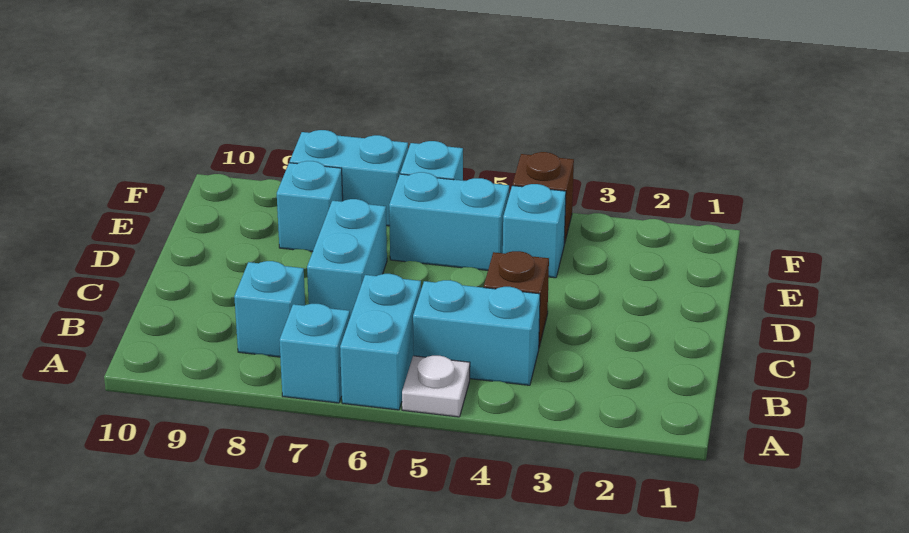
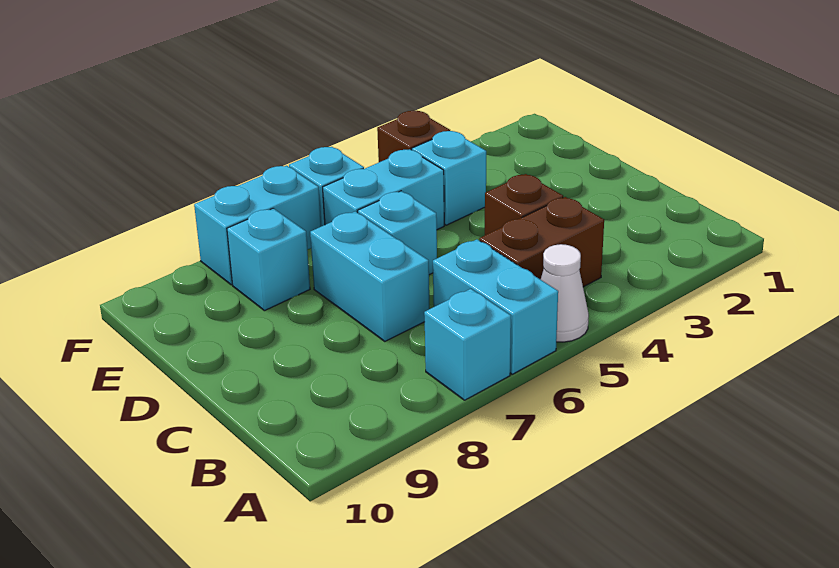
white plate A5 level 1 -> white cone A5 level 1
cyan brick B4:B5 level 1 -> brown brick B4:B5 level 1
cyan brick B8 level 1 -> cyan brick D6 level 1

